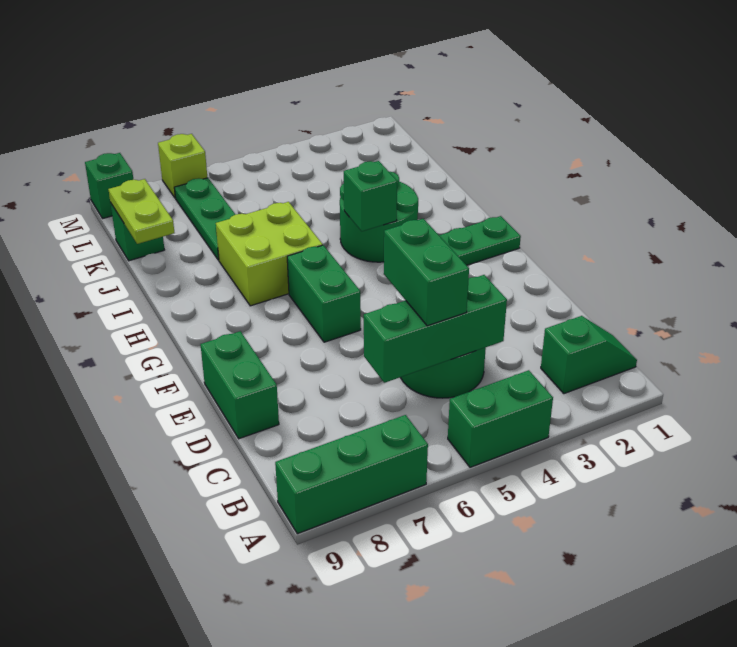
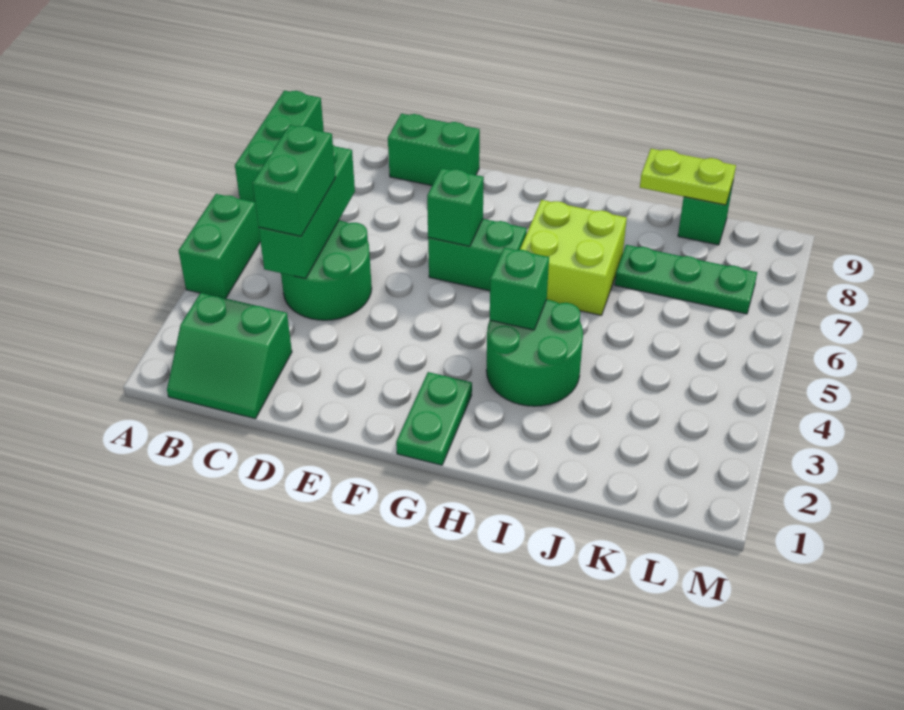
green slope B1:B2 level 1 top 2 -> green slope B1:C2 level 1 top 2
green brick C5:D5 level 3 -> green brick C4:C5 level 3
lime brick M7 level 1 -> none
green brick M9 level 1 -> green brick F6 level 2

